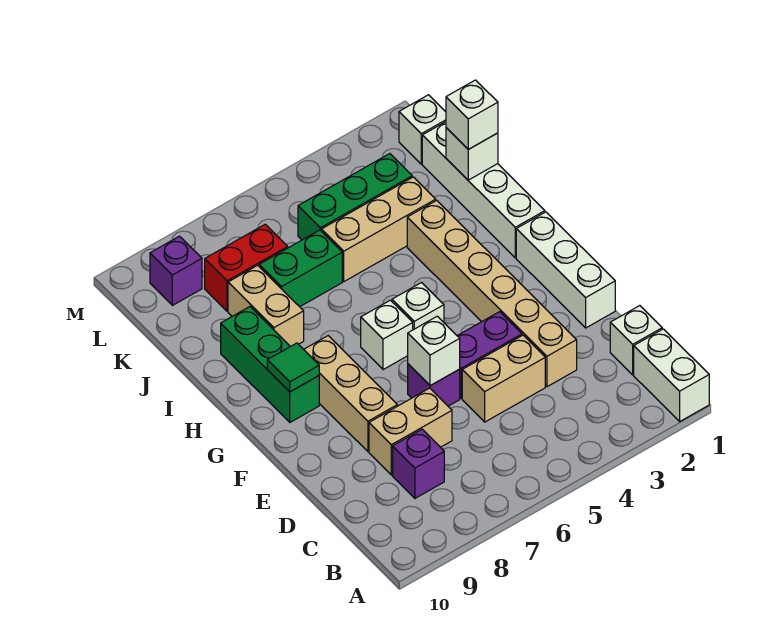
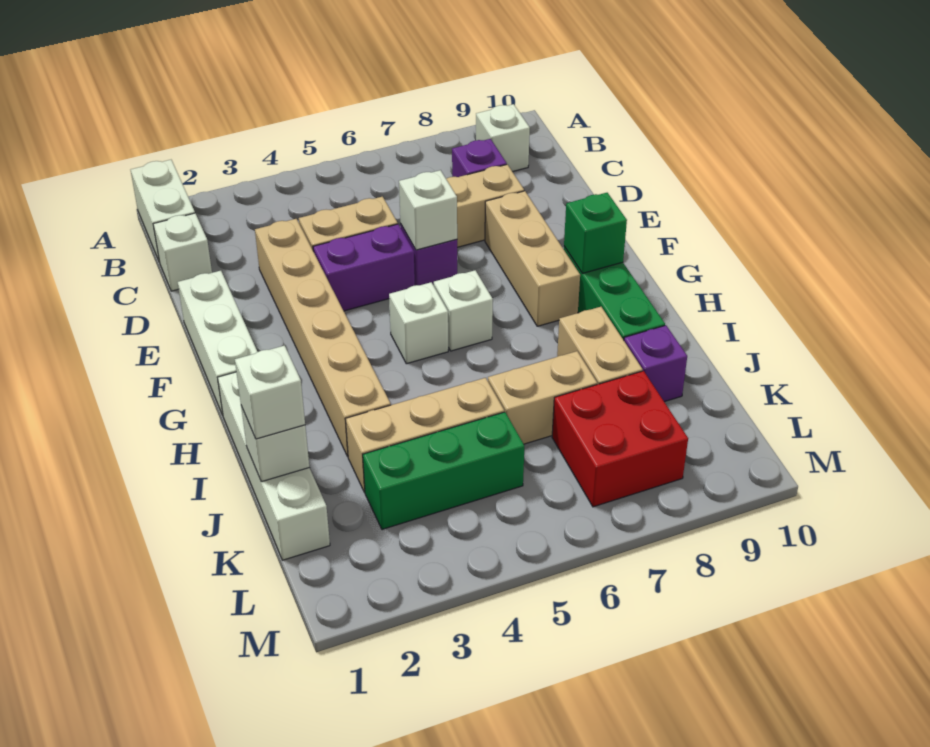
green tile G9 level 2 -> green brick G9 level 2
green brick J6:J7 level 1 -> tan brick J6:J7 level 1
red brick K7:K8 level 1 -> red brick K7:L8 level 1
white brick L1 level 1 -> white brick B9 level 1
purple brick L9 level 1 -> purple brick J9 level 1

